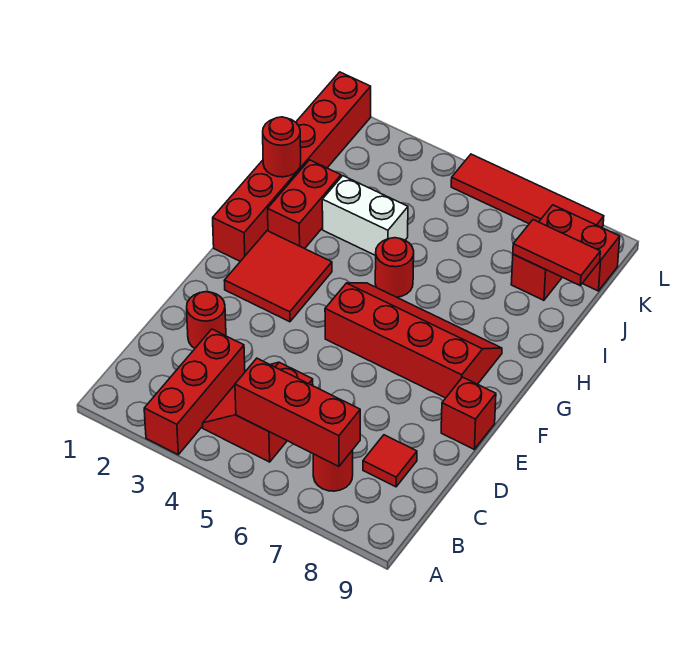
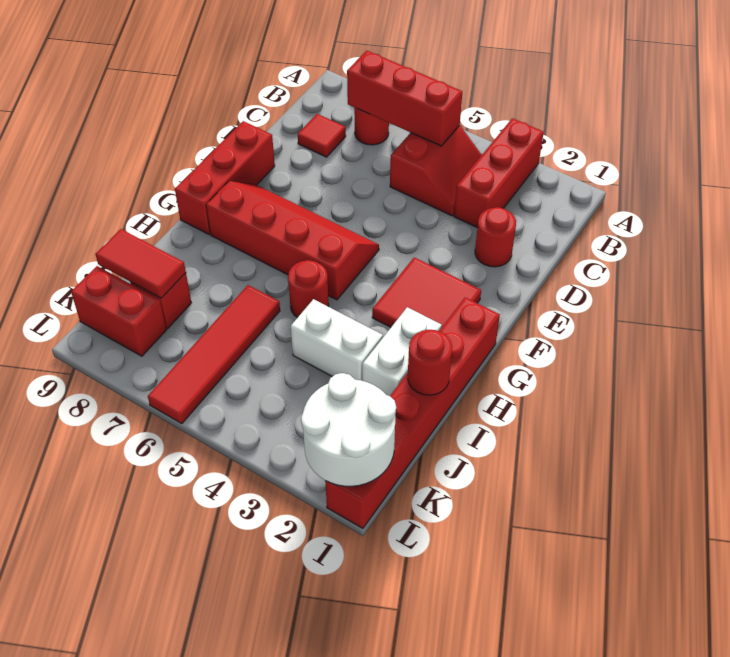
red brick E9 level 1 -> red brick E9:G9 level 1
red slope F5:G8 level 1 top F -> red slope F5:G8 level 1 top G
red brick H2:I2 level 1 -> white brick H2:I2 level 1
none -> white round brick K1:L2 level 2
red tile L5:L8 level 1 -> red tile I6:L6 level 1

